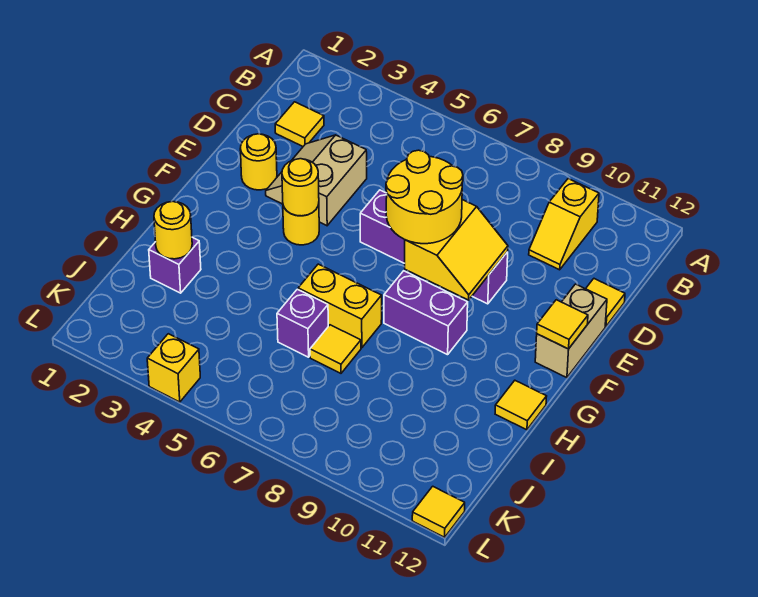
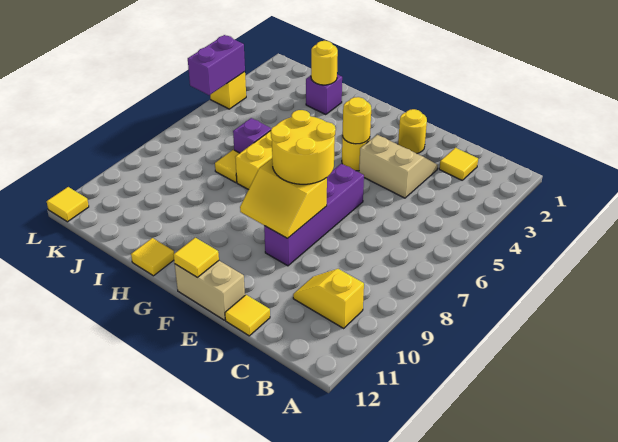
purple brick G8:G9 level 1 -> purple brick L4:L5 level 2

